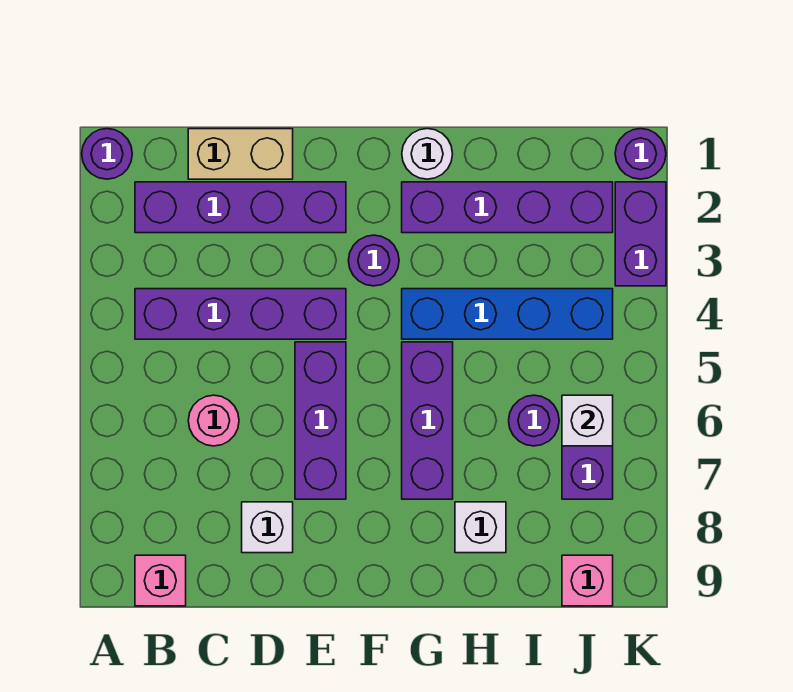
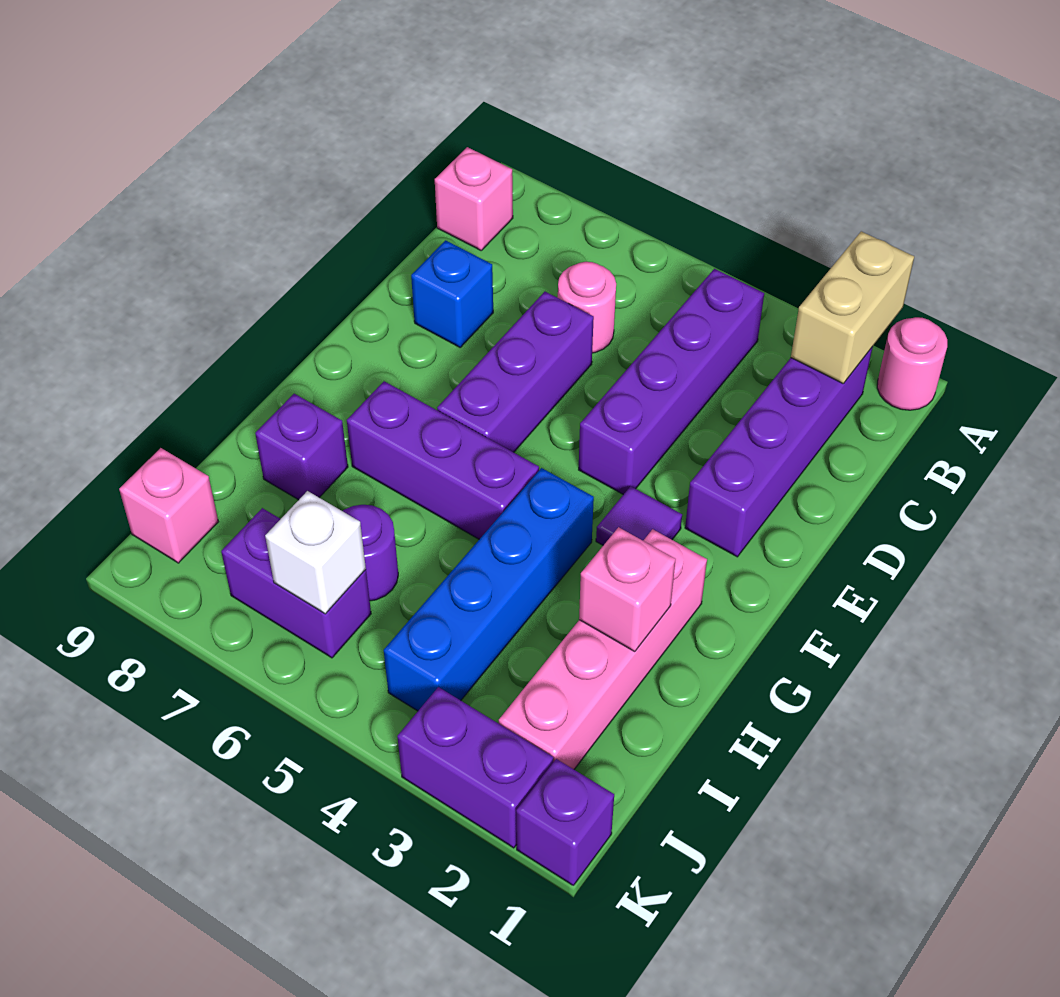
purple round brick A1 level 1 -> pink round brick A1 level 1
tan brick C1:D1 level 1 -> tan brick A2:B2 level 2
white brick D8 level 1 -> blue brick D8 level 1
purple brick E5:E7 level 1 -> purple brick D6:F6 level 1
purple round brick F3 level 1 -> purple tile F3 level 1
white round brick G1 level 1 -> none
purple brick G2:J2 level 1 -> pink brick G2:J2 level 1
none -> pink brick H2 level 2
white brick H8 level 1 -> purple brick H8 level 1
purple round brick K1 level 1 -> purple brick K1 level 1

